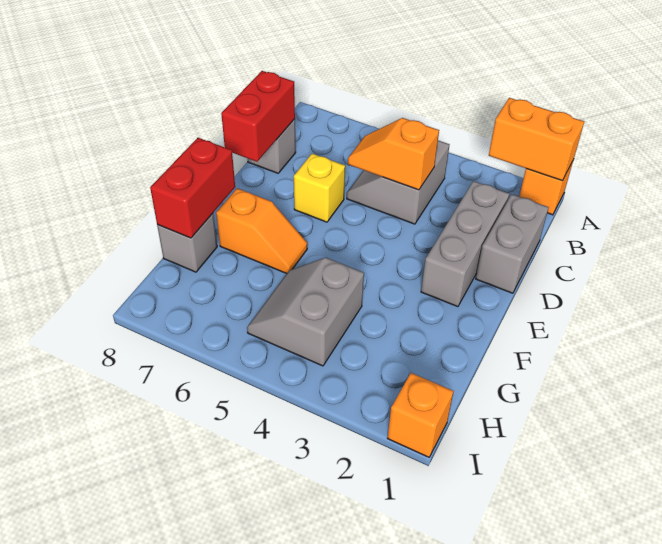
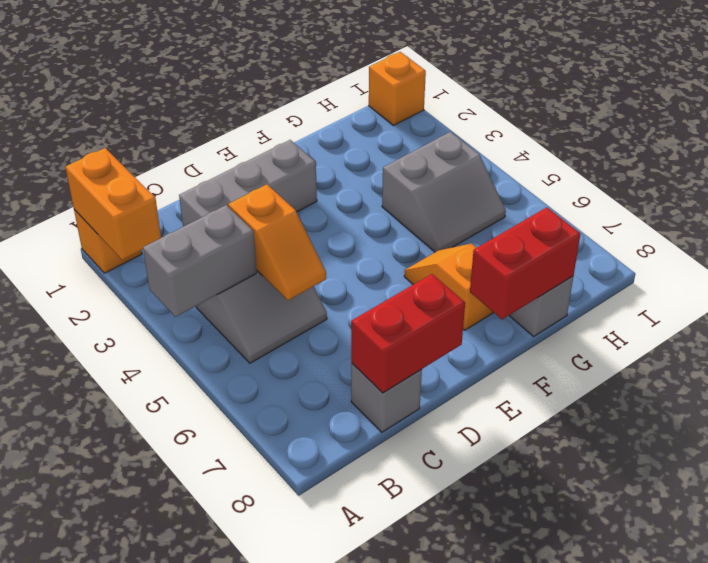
grey brick C1:D1 level 1 -> grey brick A4:B4 level 2
yellow brick D6 level 1 -> none

